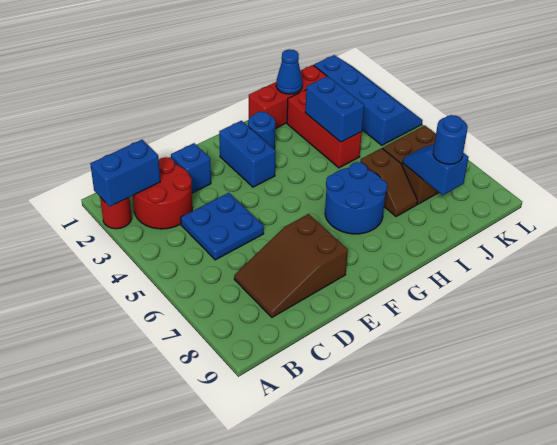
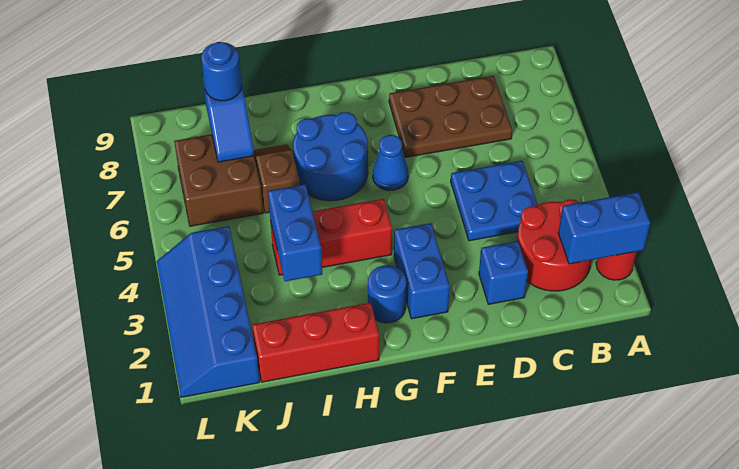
brown slope C7:E8 level 1 top E -> brown plate C7:E8 level 1
blue cone I1 level 2 -> blue cone F6 level 1
red brick I2:I4 level 1 -> red brick G4:I4 level 1

